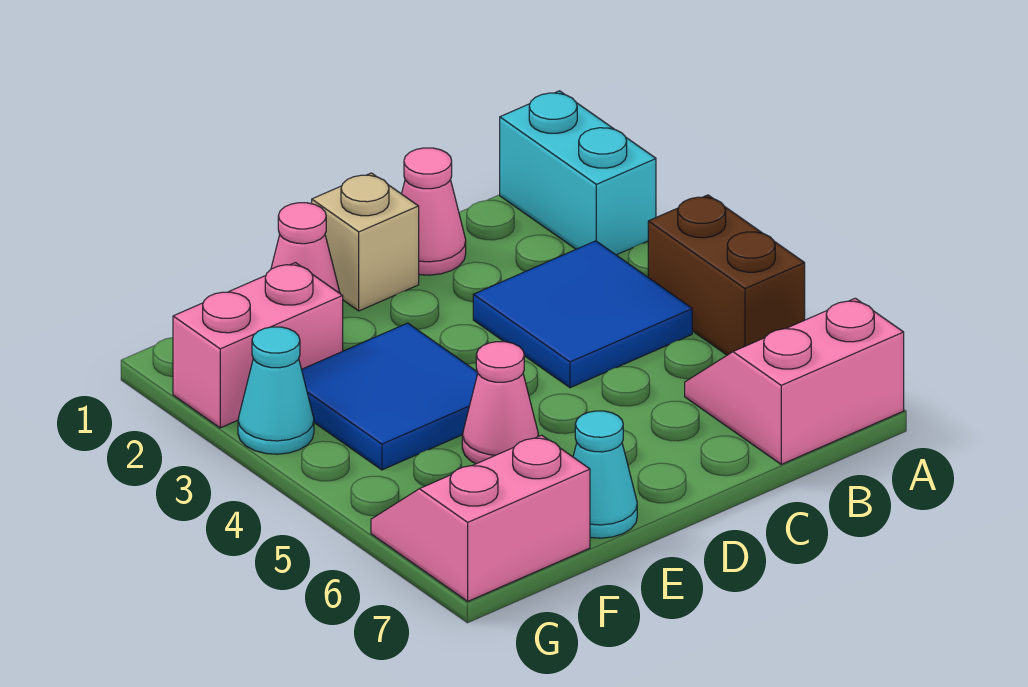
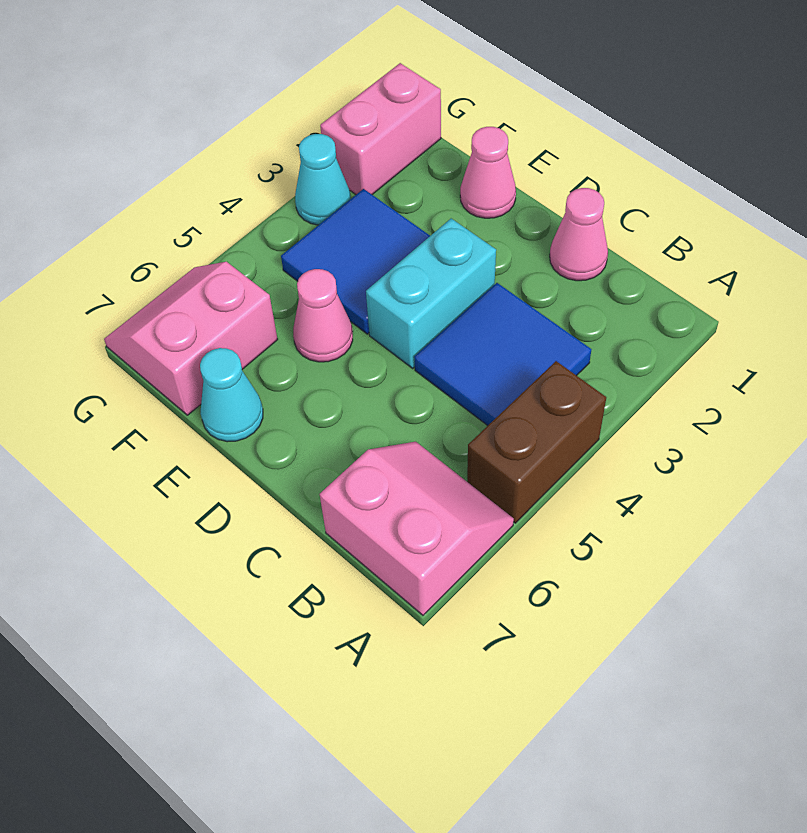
cyan brick A1:A2 level 1 -> cyan brick D3:D4 level 1
tan brick D1 level 1 -> none
pink brick F2:G2 level 1 -> pink brick G1:G2 level 1
pink slope F6:G7 level 1 top 7 -> pink slope F6:G7 level 1 top F

